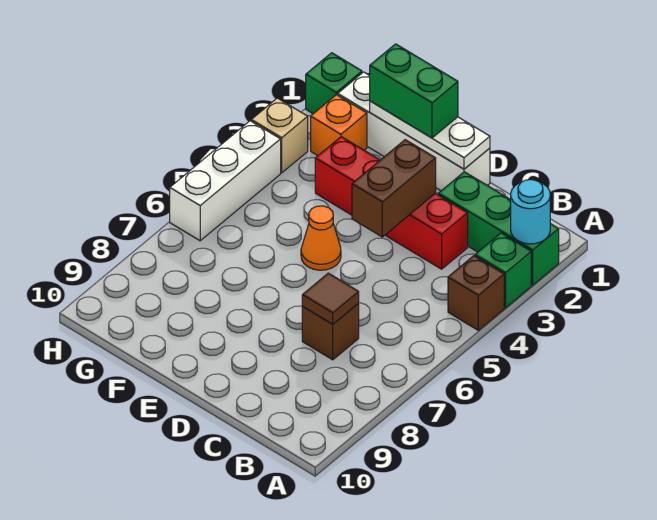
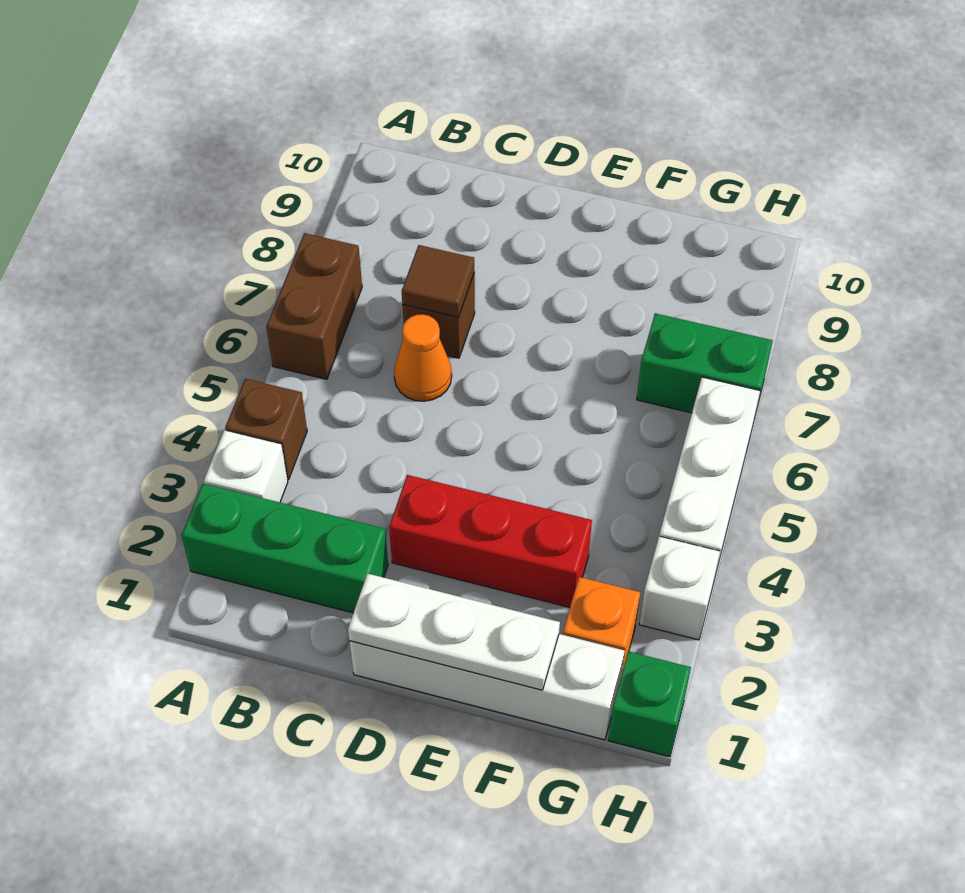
cyan round brick A2 level 2 -> none
green brick A3 level 1 -> white brick A3 level 1
red brick C3:F3 level 1 -> red brick D3:F3 level 1
brown brick D3:D4 level 2 -> brown brick A6:A7 level 1
green brick E1:F1 level 3 -> green brick G7:H7 level 1
orange cone E5 level 1 -> orange cone C6 level 1
tan brick H3 level 1 -> white brick H3 level 1

